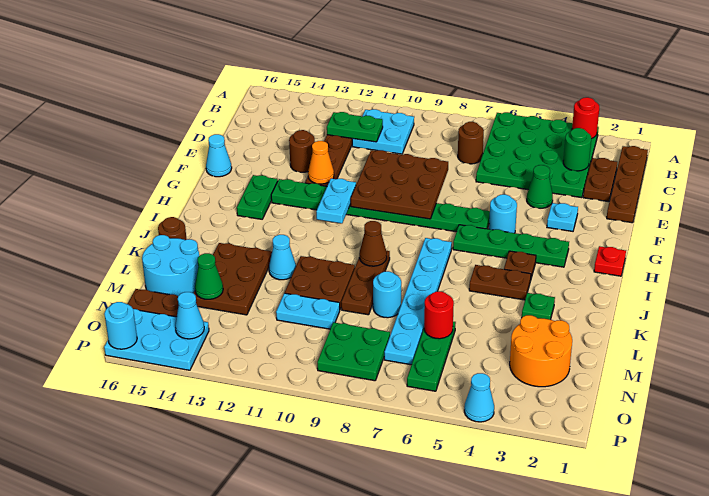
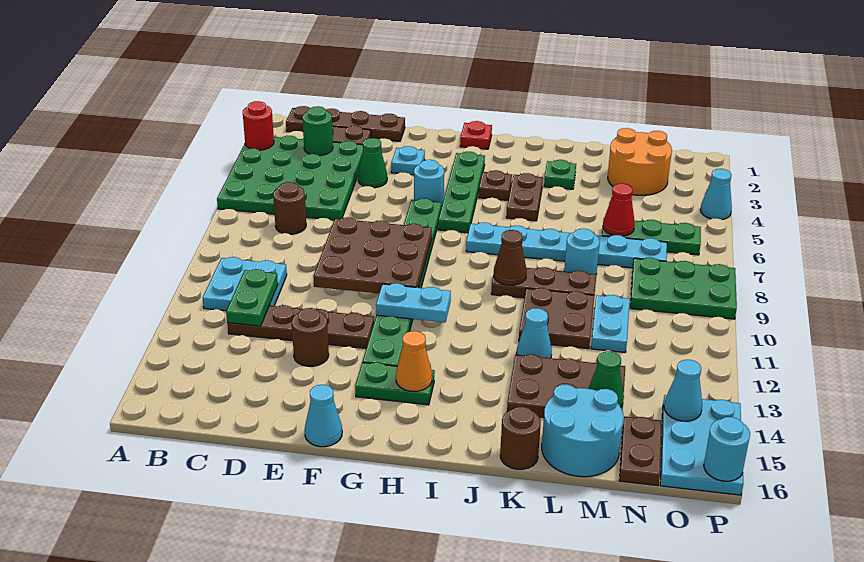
orange cone F12 level 2 -> orange cone H14 level 2
red round brick M6 level 2 -> red cone M6 level 2
green plate N8:O9 level 1 -> green plate N8:P9 level 1

